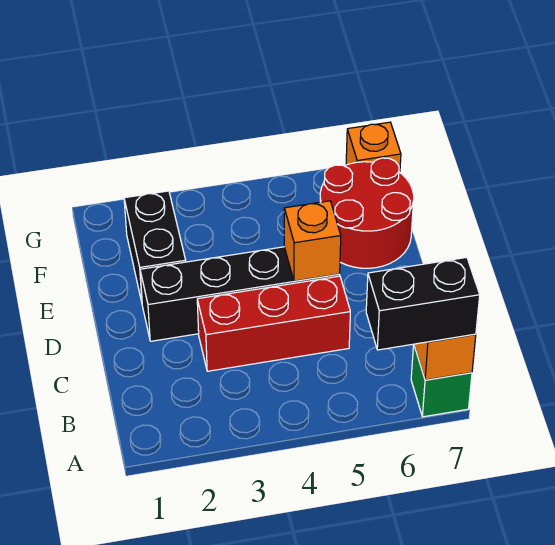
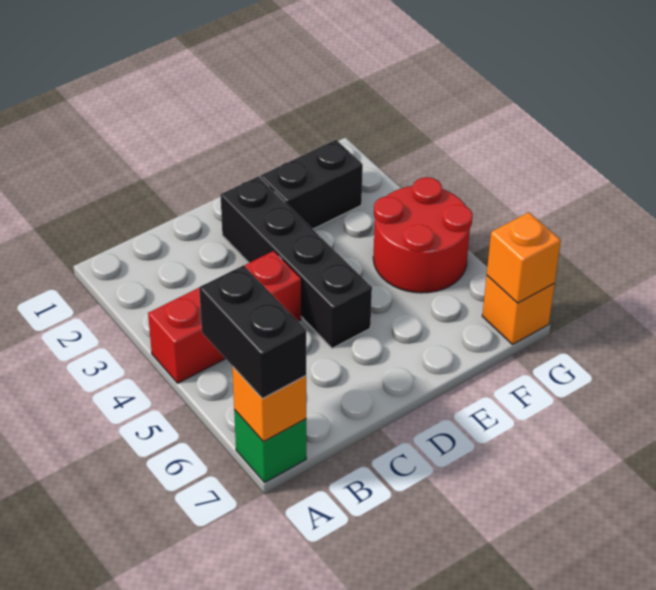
red brick C3:C5 level 1 -> red brick A4:C4 level 1
orange brick D5 level 2 -> orange brick G7 level 2
red round brick E6:F7 level 1 -> red round brick F4:G5 level 1

